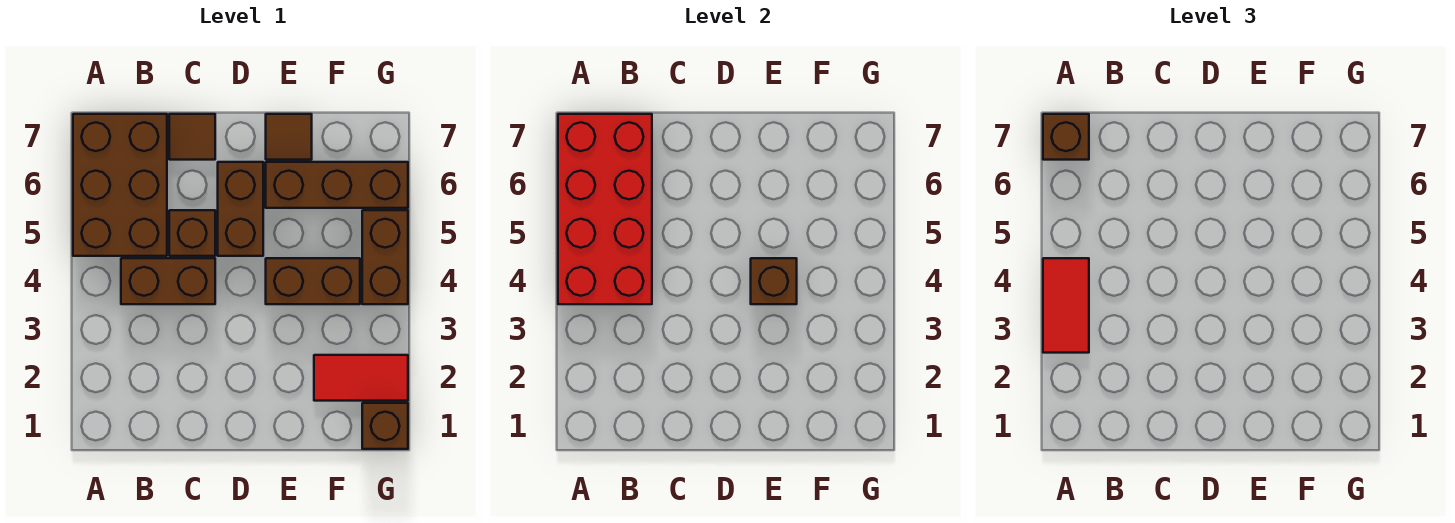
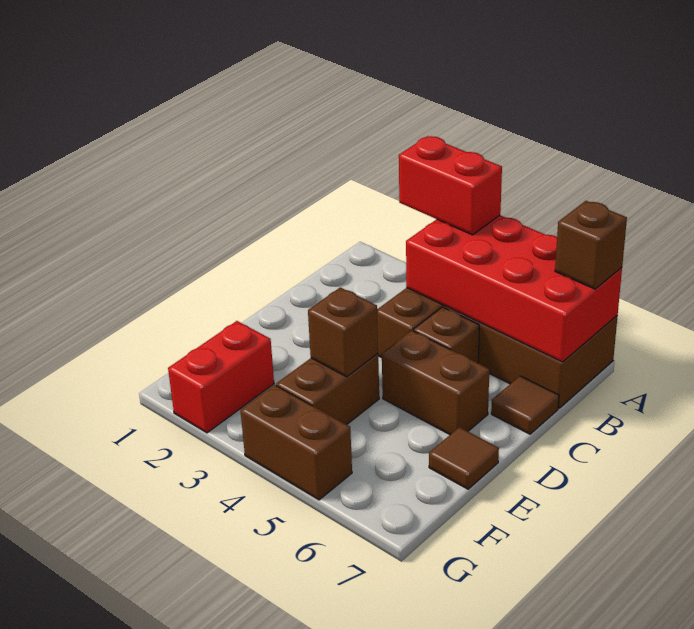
red tile A3:A4 level 3 -> red brick A3:A4 level 3
brown brick E6:G6 level 1 -> none
red tile F2:G2 level 1 -> red brick F2:G2 level 1
brown brick G1 level 1 -> none

